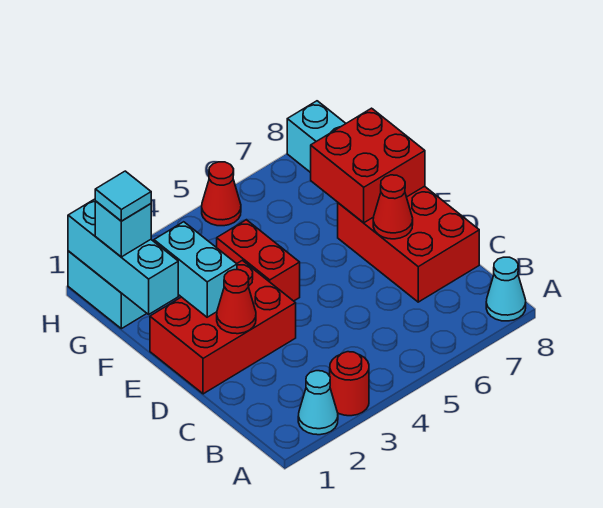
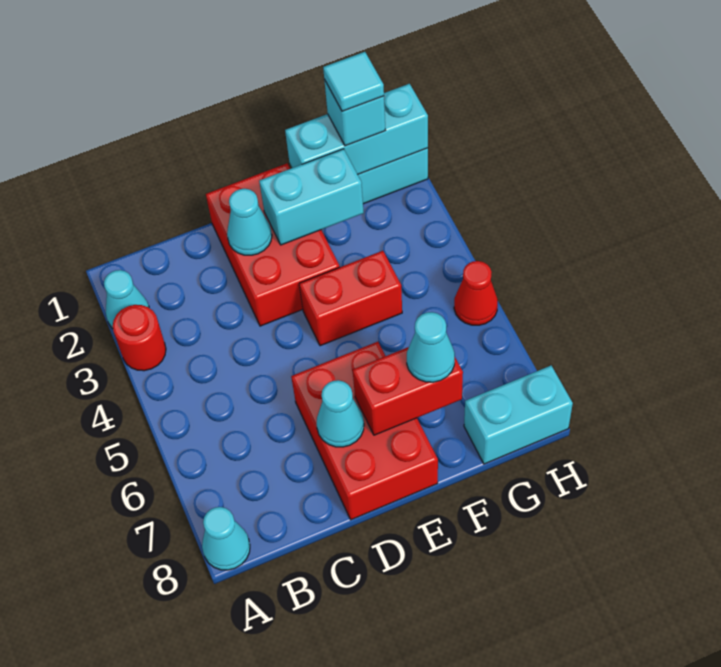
red brick C7:E8 level 1 -> red brick D6:E8 level 1
red cone D2 level 2 -> cyan cone D2 level 2
red cone D7 level 2 -> cyan cone D7 level 2
red brick E7:F8 level 2 -> red brick E7:F7 level 2
none -> cyan cone F7 level 3

